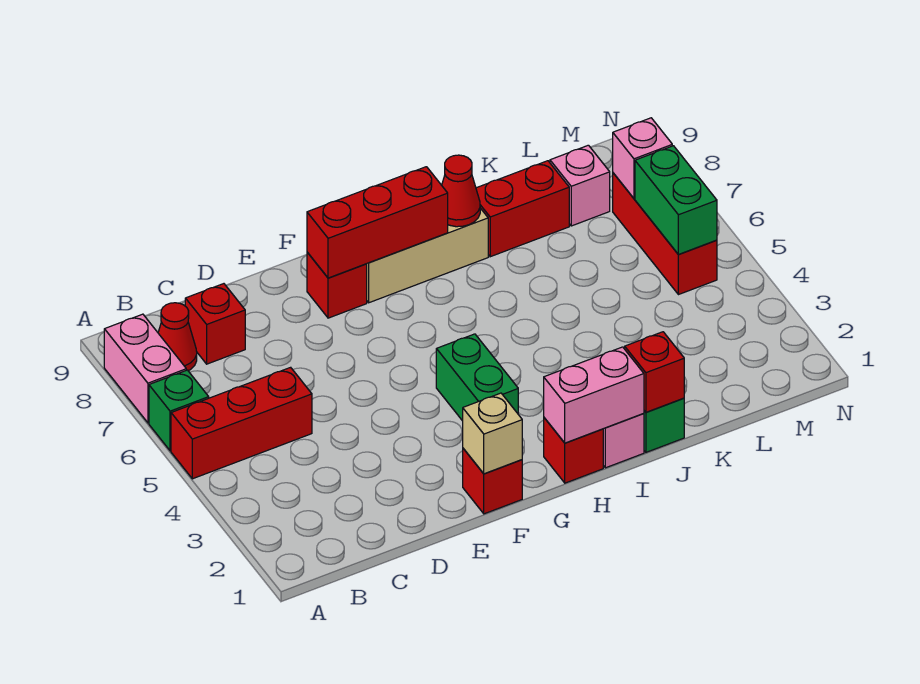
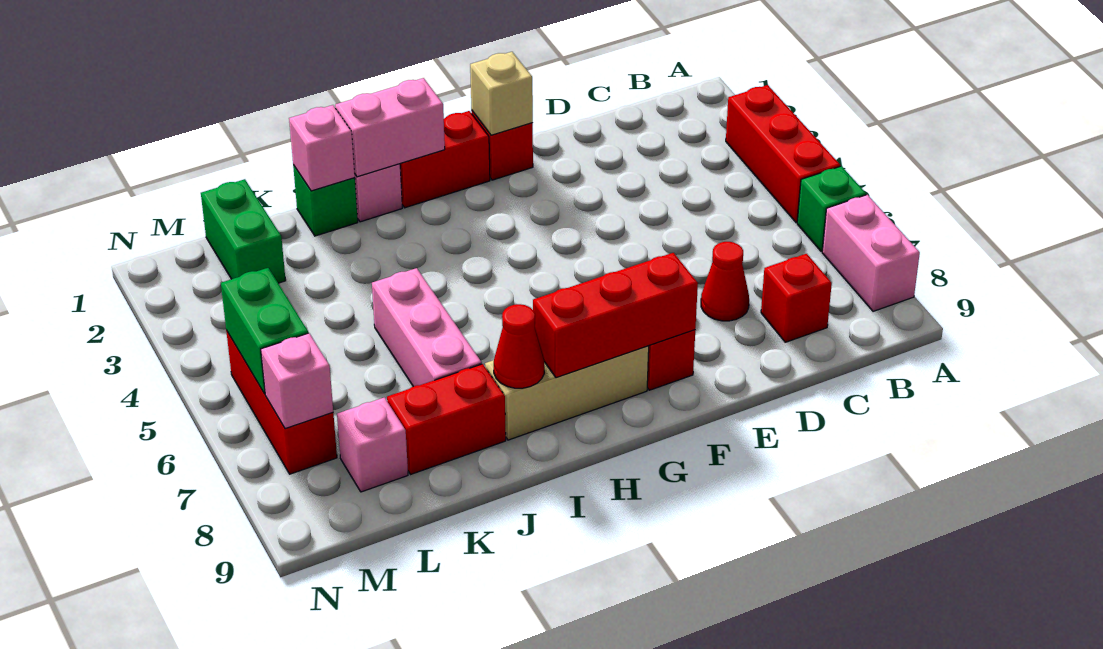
red brick A5:C5 level 1 -> red brick A3:A5 level 1
red cone B8 level 1 -> red cone D7 level 1
green brick G3:G4 level 1 -> green brick L1:L2 level 1
red brick H1 level 1 -> red brick G1:H1 level 1
red brick J1 level 2 -> pink brick J1 level 2
none -> pink brick J5:J7 level 1

